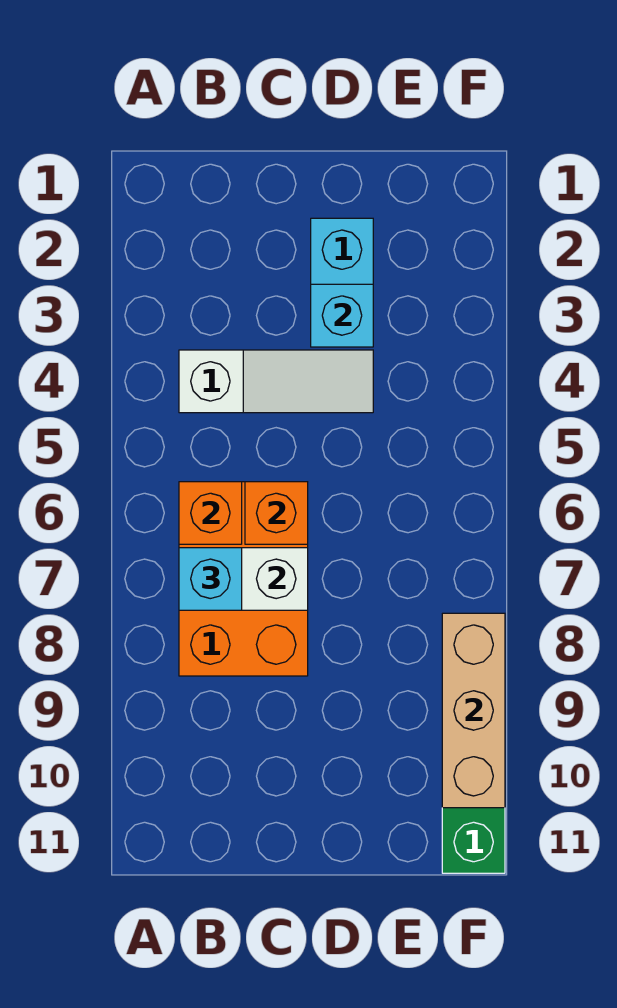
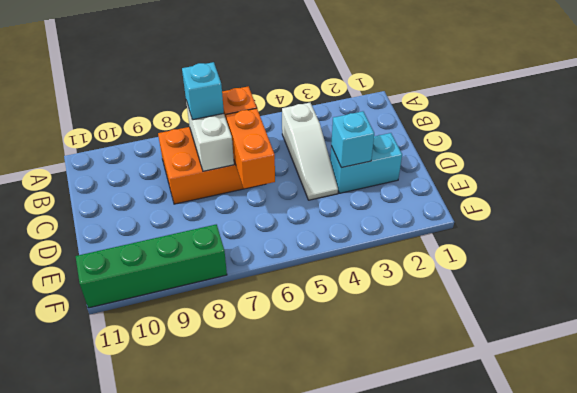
orange brick C6 level 2 -> orange brick C6:D6 level 2
tan brick F8:F10 level 2 -> none

